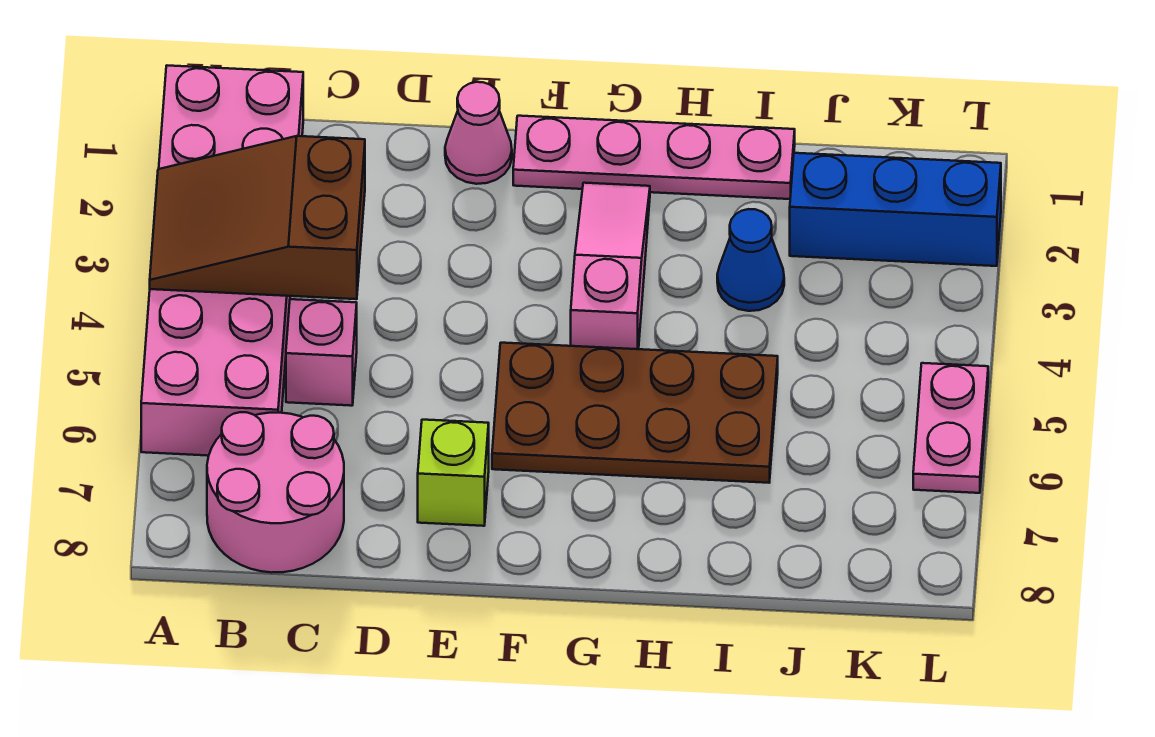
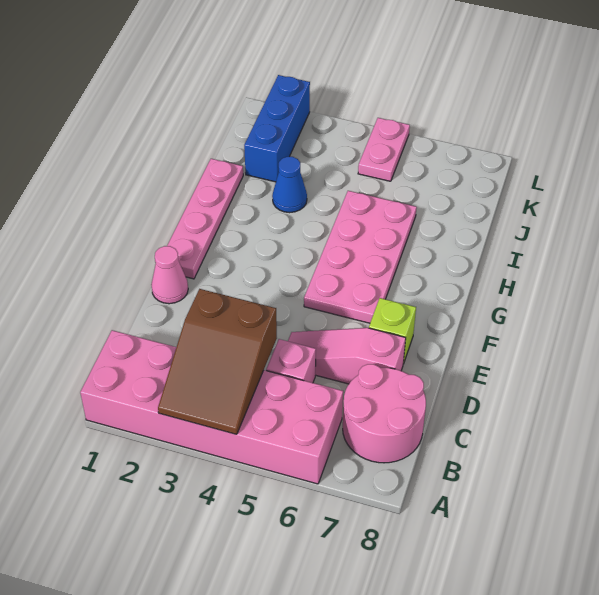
brown plate F5:I6 level 1 -> pink plate F5:I6 level 1
pink slope G2:G4 level 1 top 4 -> pink slope D5:D7 level 1 top 7
pink plate L5:L6 level 1 -> pink plate K5:L5 level 1

